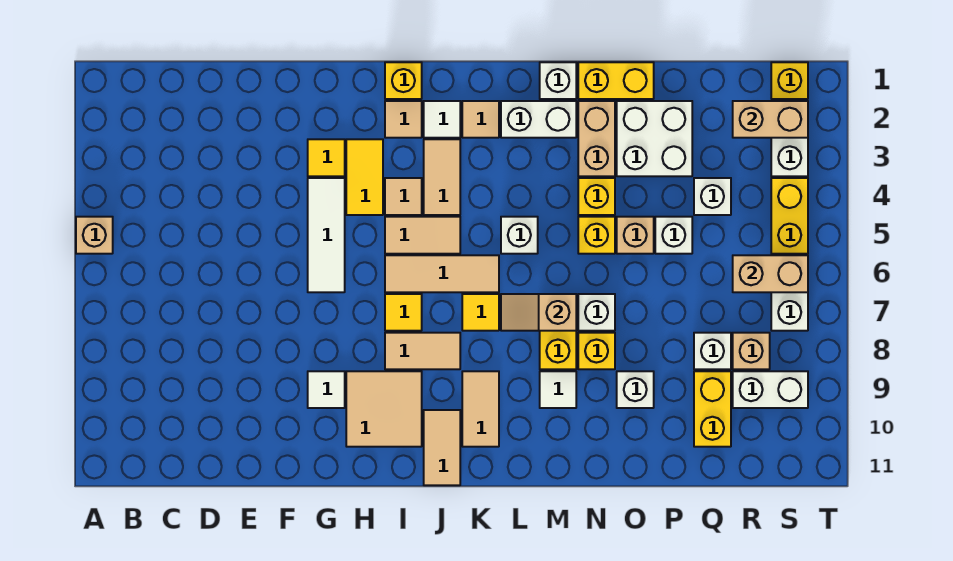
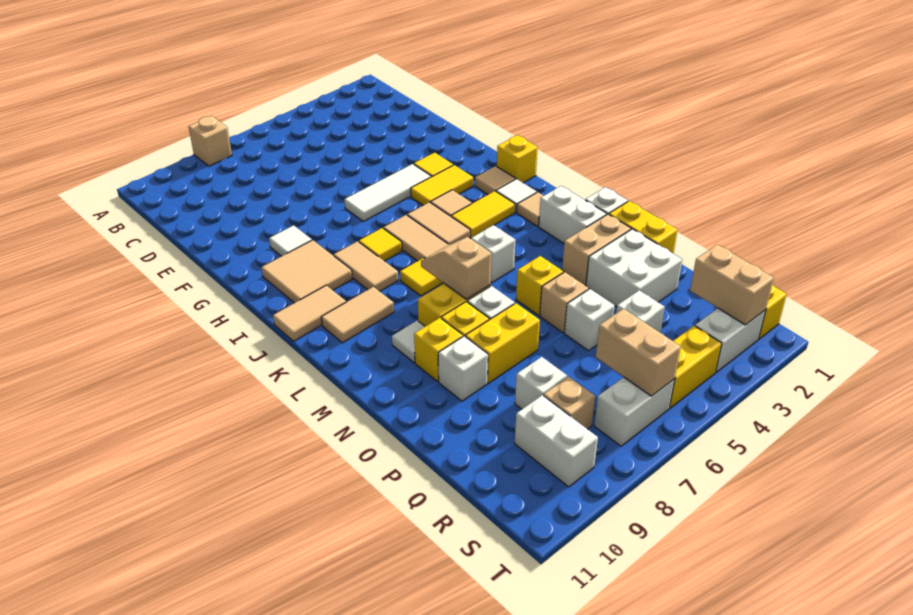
tan brick A5 level 1 -> tan brick A8 level 1
tan tile J3:J4 level 1 -> yellow tile J3:J4 level 1
yellow brick N4 level 1 -> yellow brick N9 level 1
yellow brick Q9:Q10 level 1 -> yellow brick O7:O8 level 1

